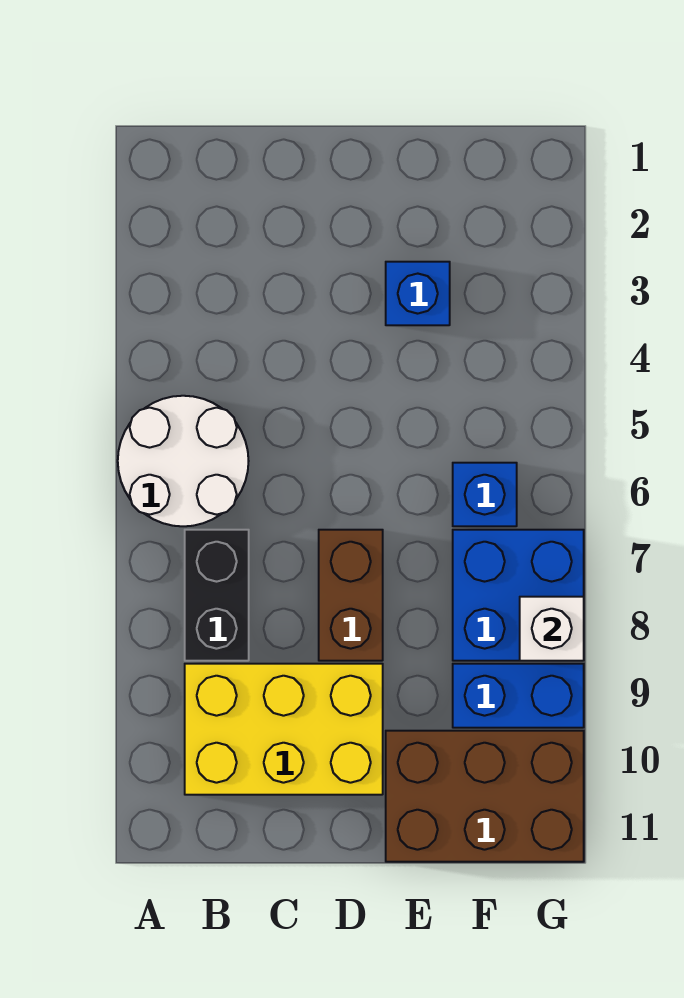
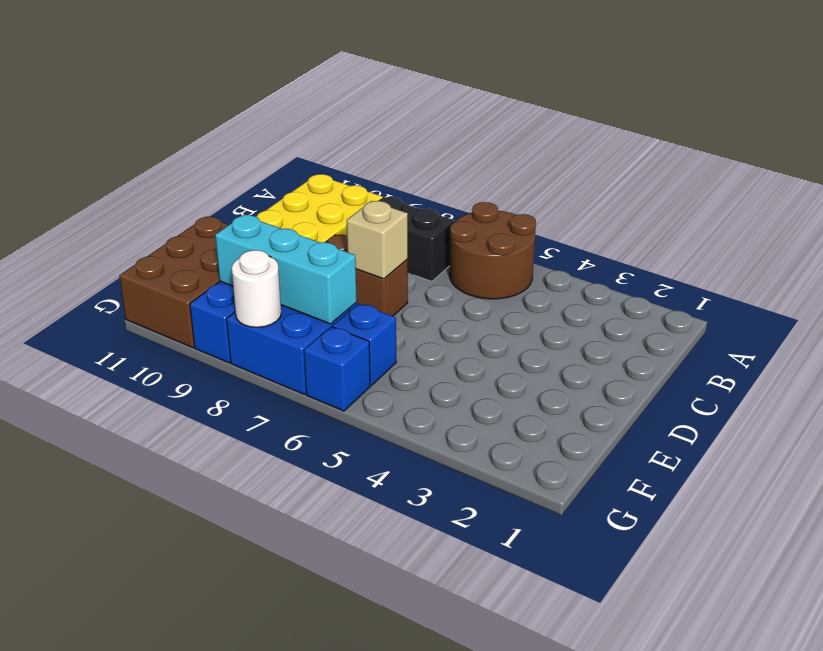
white round brick A5:B6 level 1 -> brown round brick A5:B6 level 1
none -> tan brick D7 level 2
blue brick E3 level 1 -> blue brick G6 level 1
none -> cyan brick F7:F9 level 2
white brick G8 level 2 -> white round brick G8 level 2

